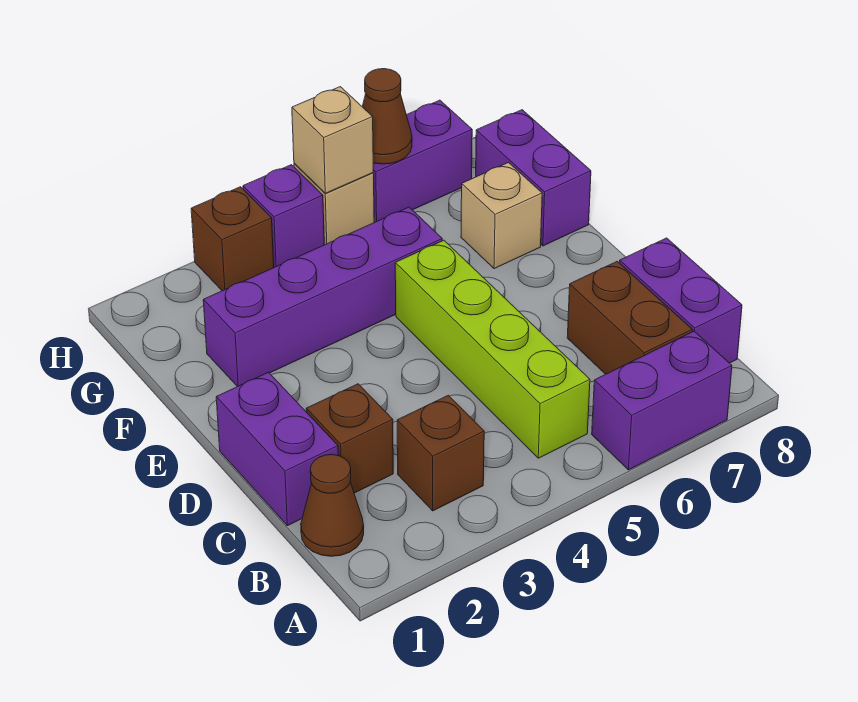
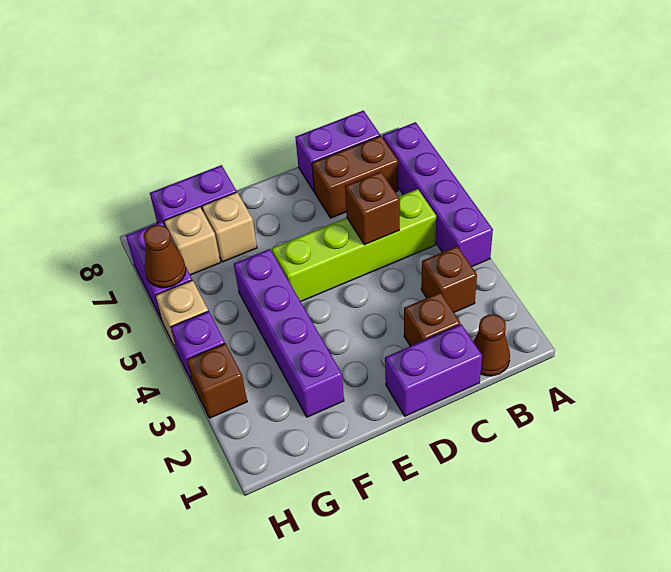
purple brick A6:A7 level 1 -> purple brick A4:A7 level 1
none -> brown brick C5 level 2
tan brick H5 level 2 -> tan brick G7 level 1

